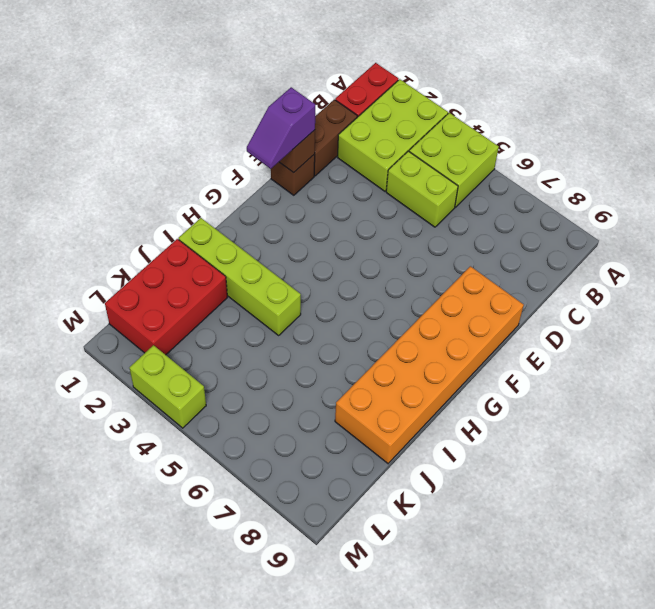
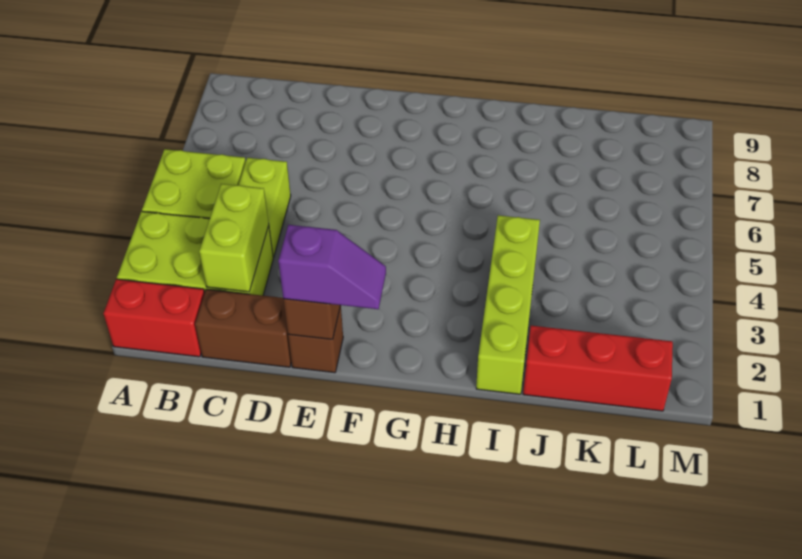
orange brick E8:J9 level 1 -> none
red brick J1:L2 level 1 -> red brick J1:L1 level 1
lime brick M3:M4 level 1 -> lime brick C2:C3 level 2

